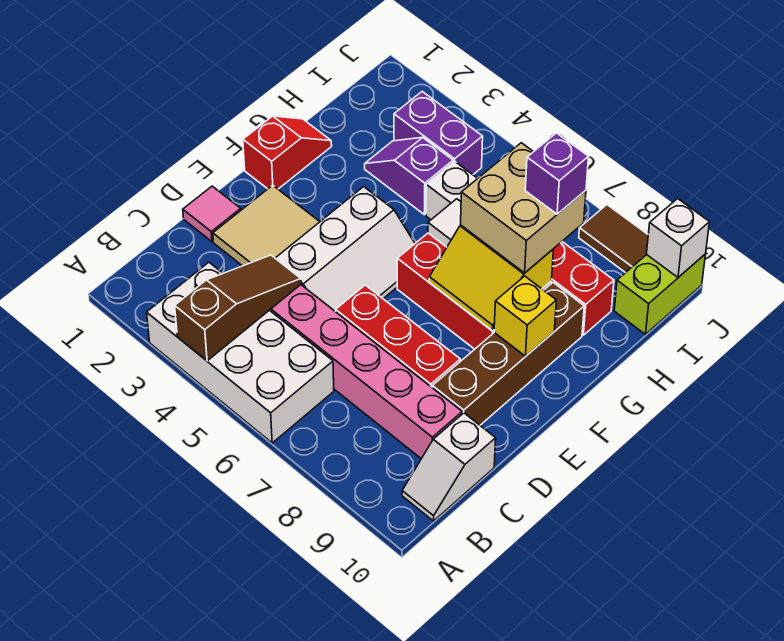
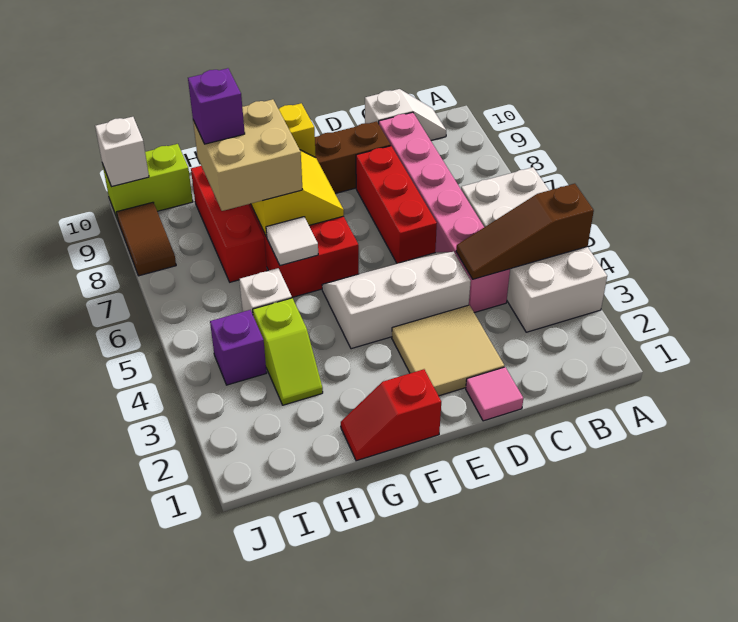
purple slope H3:H4 level 1 top 4 -> lime slope H3:H4 level 1 top 4
purple brick I3:I4 level 1 -> purple brick I4 level 1

